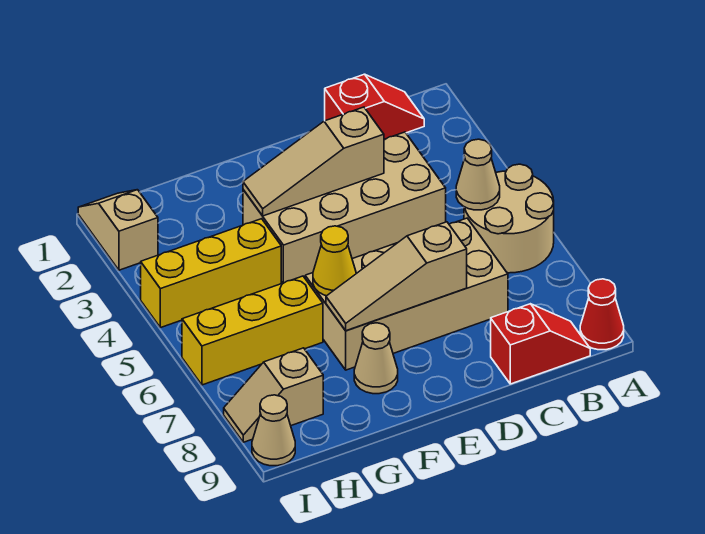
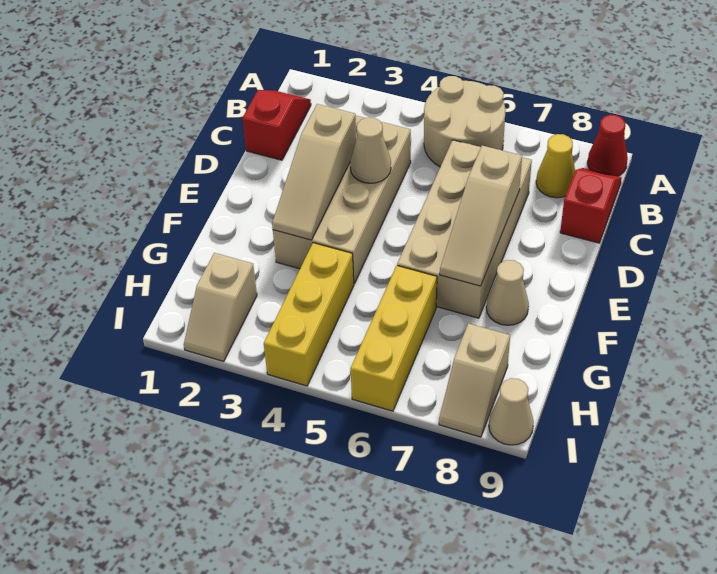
tan cone B5 level 2 -> tan cone D4 level 2
yellow cone F6 level 2 -> yellow cone B8 level 1
tan slope I1:I2 level 1 top 2 -> tan slope H2:I2 level 1 top H

